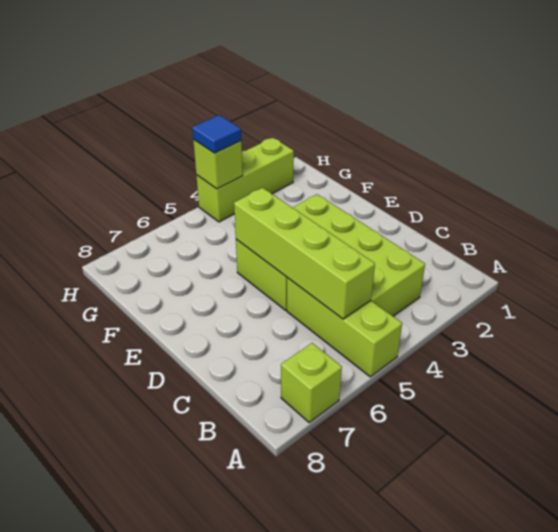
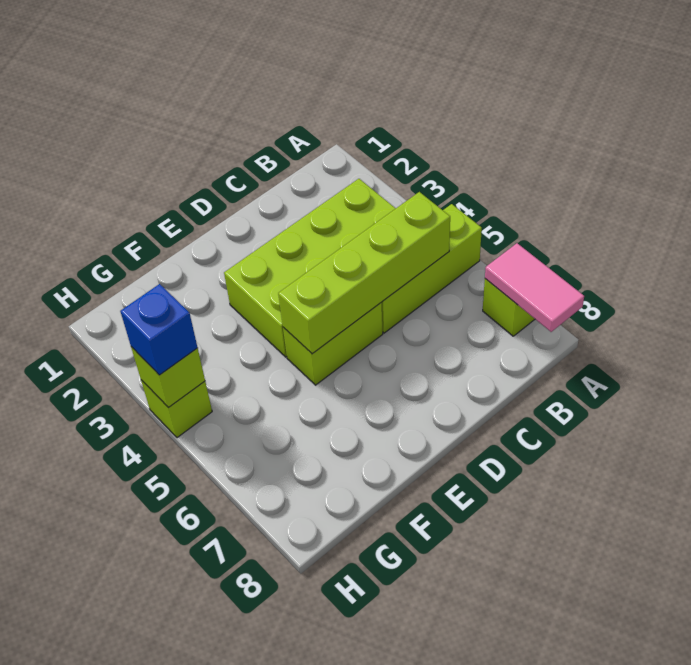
none -> pink tile A7:A8 level 2
lime brick H2:H4 level 1 -> lime brick H4 level 1
blue tile H4 level 3 -> blue brick H4 level 3

